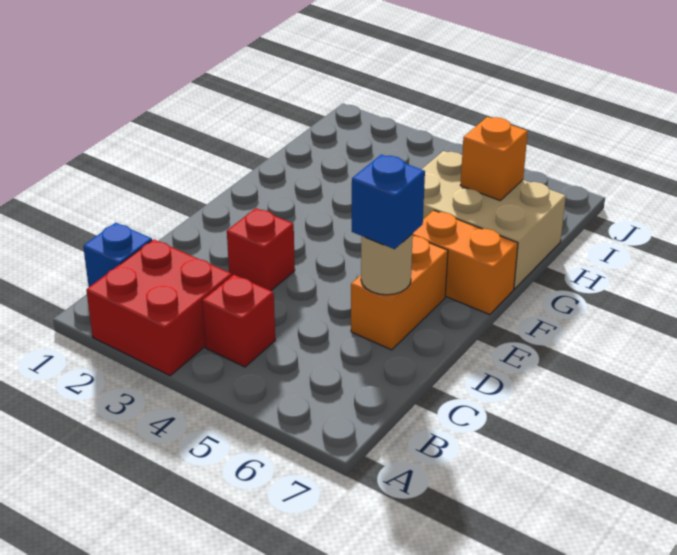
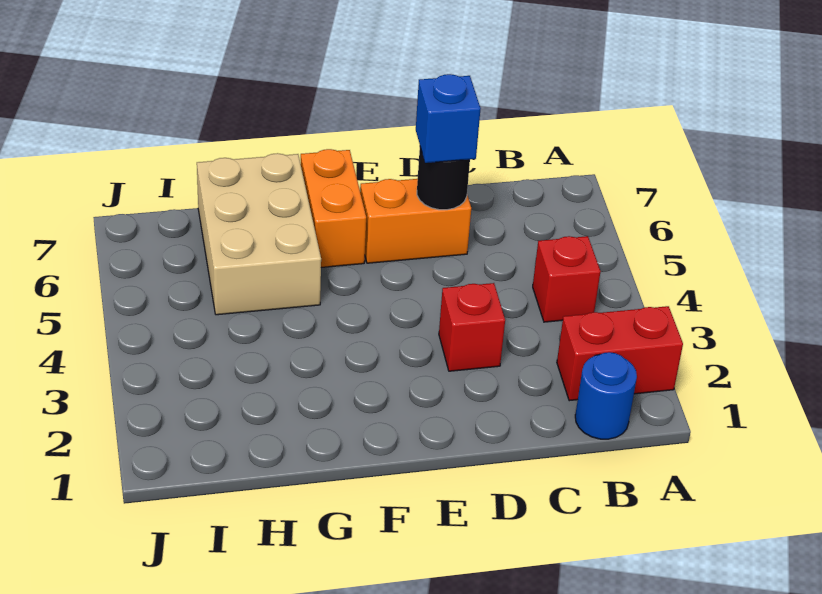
red brick A2:B3 level 1 -> red brick A2:B2 level 1
blue brick B1 level 1 -> blue round brick B1 level 1
tan round brick D6 level 2 -> black round brick D6 level 2
orange brick H6 level 2 -> none

